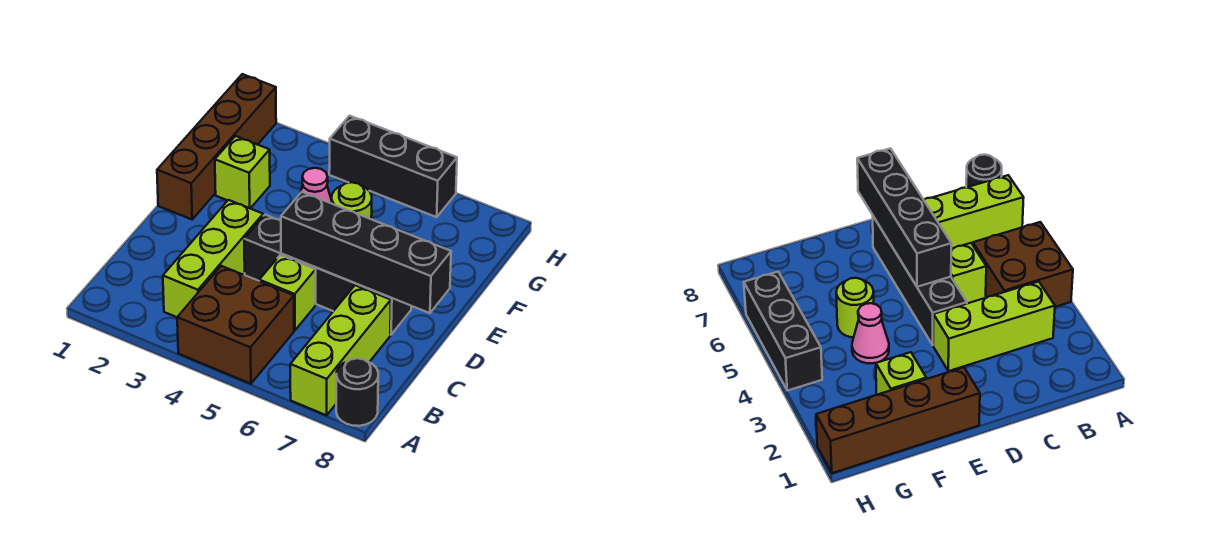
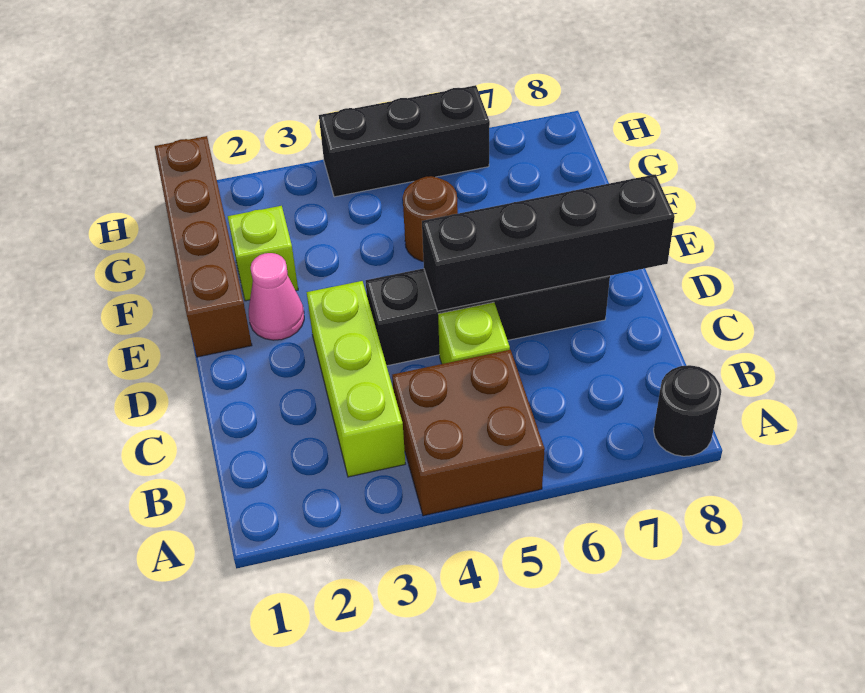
lime brick A7:C7 level 1 -> none
pink cone F4 level 1 -> pink cone E2 level 1
lime round brick F5 level 1 -> brown round brick F5 level 1

